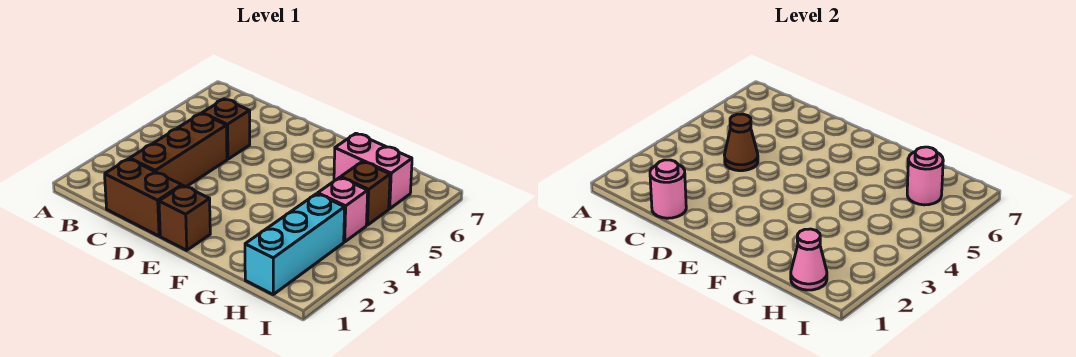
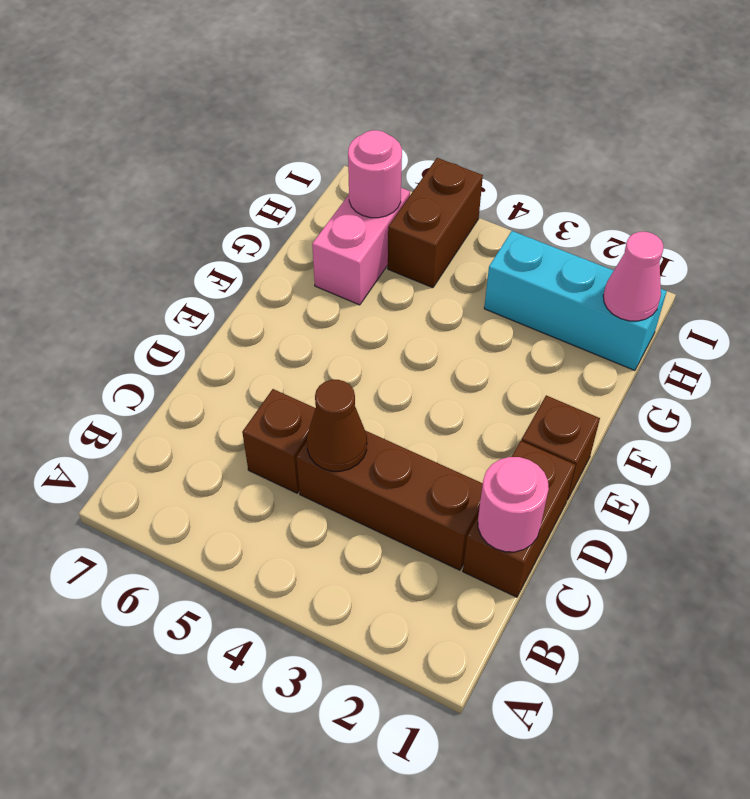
pink brick H4 level 1 -> none
brown brick H5 level 1 -> brown brick H5:I5 level 1

